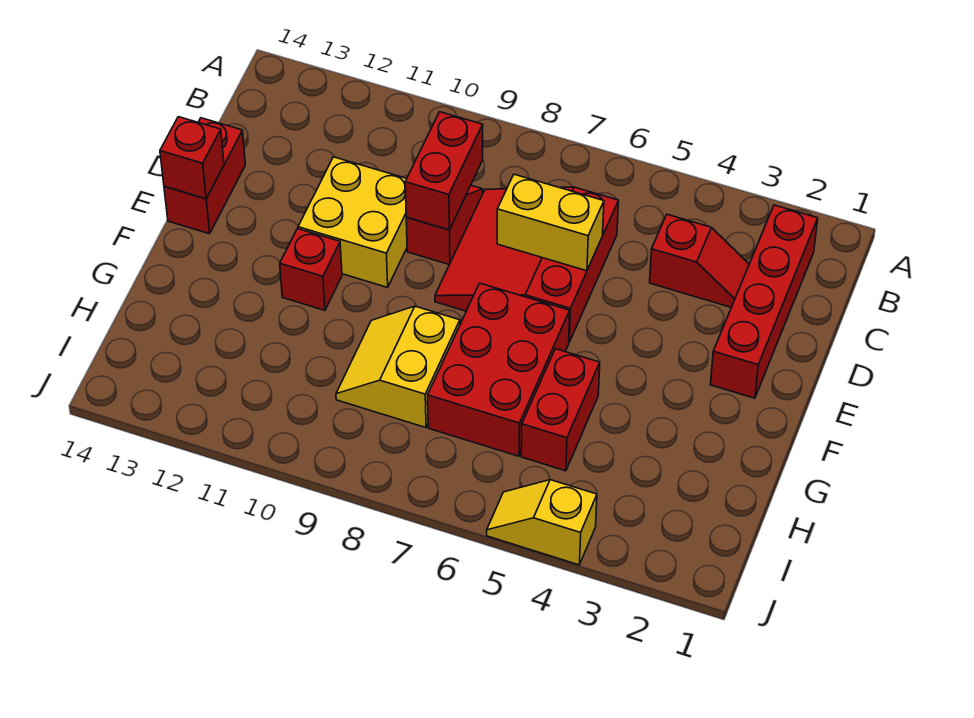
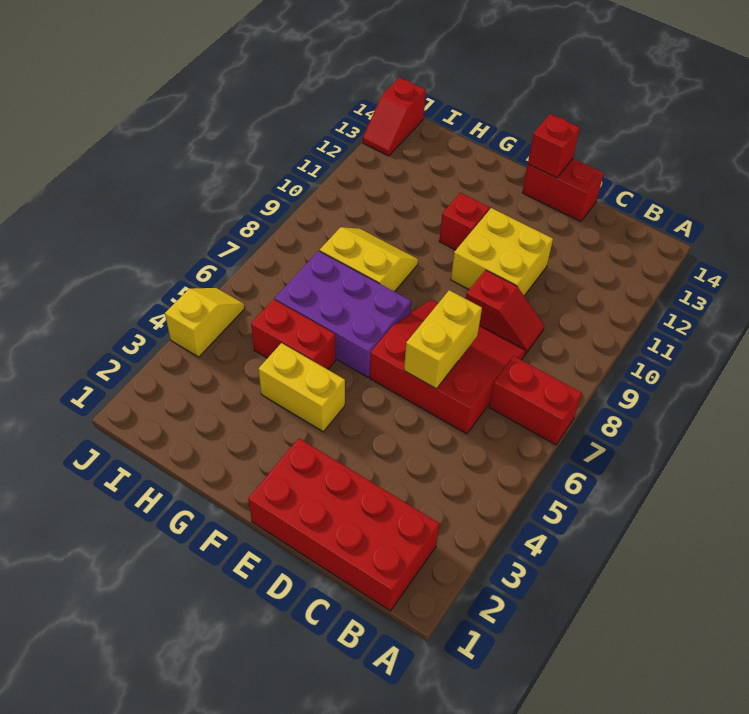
red brick B2:E2 level 1 -> red brick B1:E2 level 1
red slope C3:C4 level 1 top 4 -> red slope J13:J14 level 1 top 14
red brick C9:D9 level 2 -> red brick A7:B7 level 1
none -> yellow brick F4:G4 level 1
red brick F6:H7 level 1 -> purple brick F6:H7 level 1

